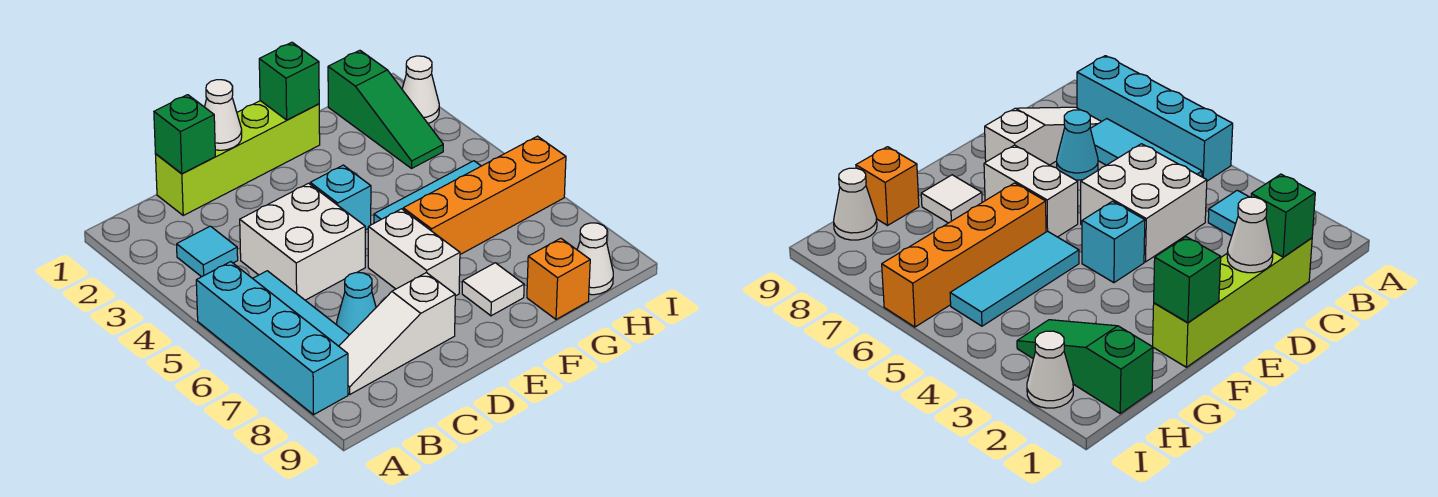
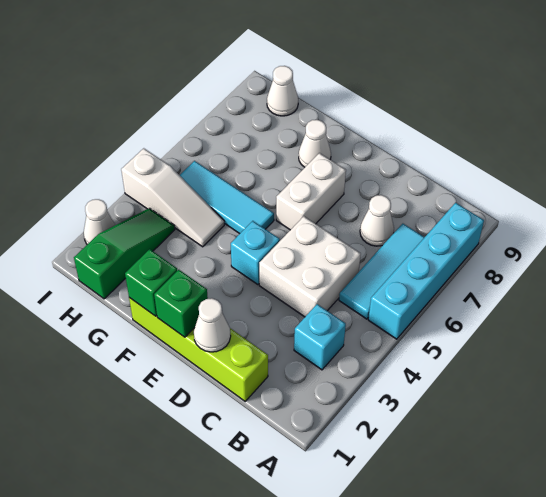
cyan tile B3 level 1 -> cyan brick B3 level 1
white slope B8:D8 level 1 top D -> white slope G4:I4 level 1 top I
green brick C1 level 2 -> green brick E1 level 2
cyan cone C7 level 1 -> white cone C7 level 1
orange brick F6:I6 level 1 -> none
white tile F8 level 1 -> white cone F8 level 1
orange brick G9 level 1 -> none

